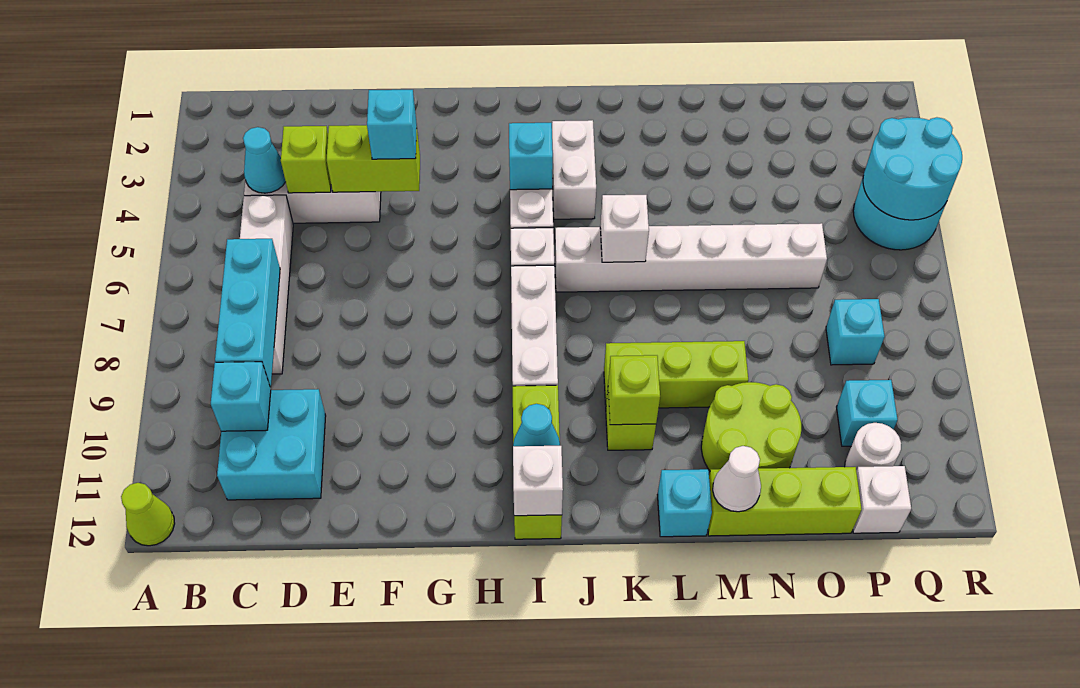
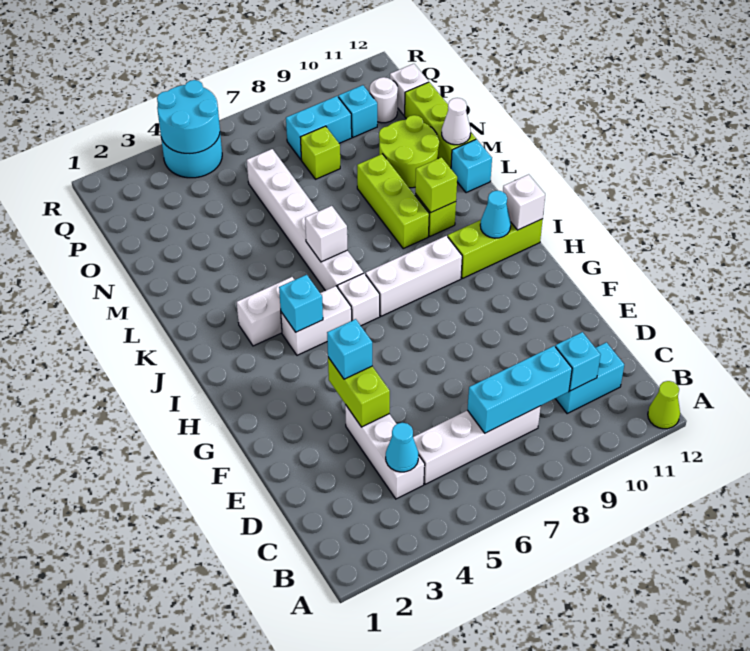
cyan brick C10:D11 level 1 -> cyan brick C10:C11 level 1
lime brick D4 level 2 -> lime brick O8 level 1
cyan brick P8 level 1 -> cyan brick P8:P9 level 1

